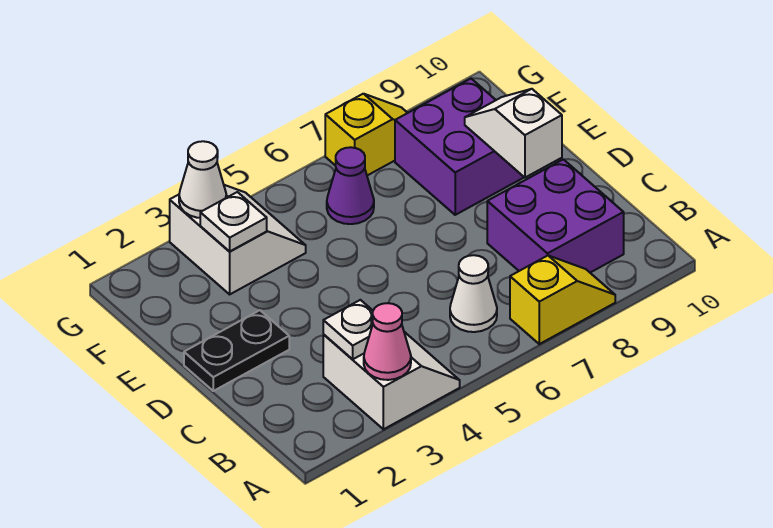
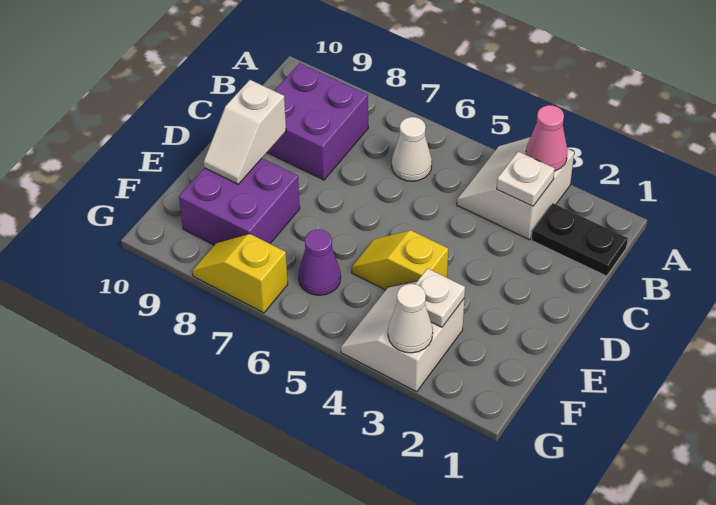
yellow slope A7:A8 level 1 top 7 -> yellow slope E4:E5 level 1 top 4
black plate D1:D2 level 1 -> black plate B1:B2 level 1

